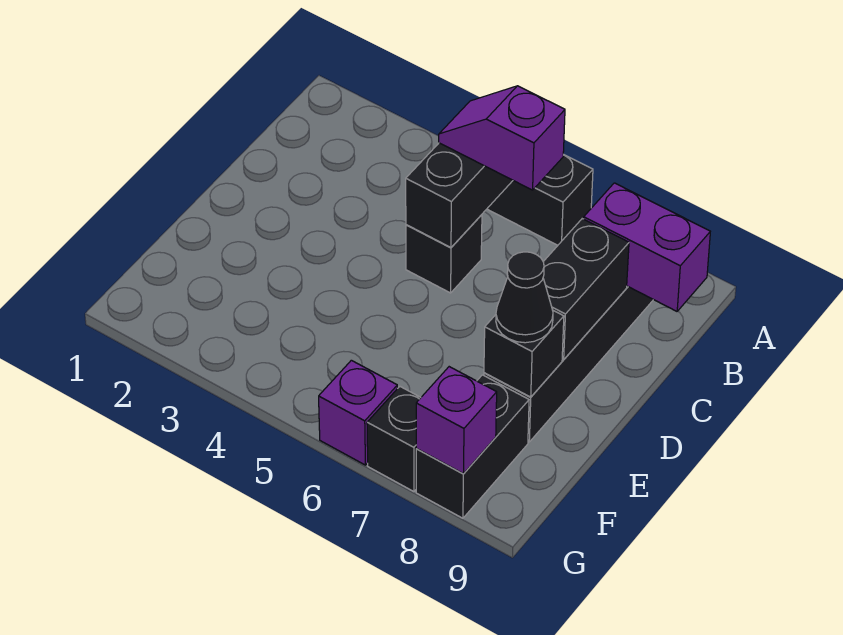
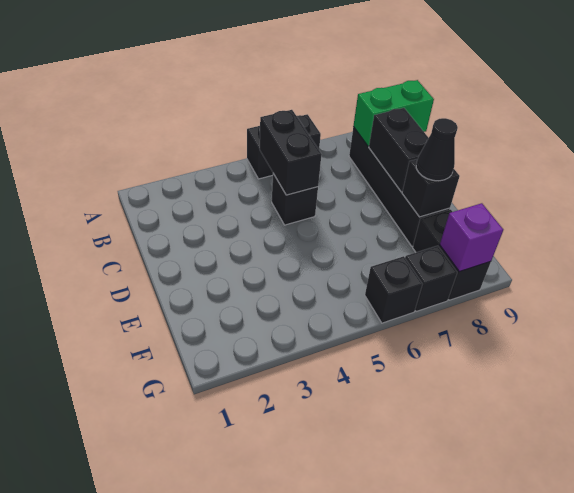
purple slope B5:B6 level 3 top 6 -> none
purple brick B8:B9 level 2 -> green brick B8:B9 level 2
purple brick G6 level 1 -> black brick G6 level 1

